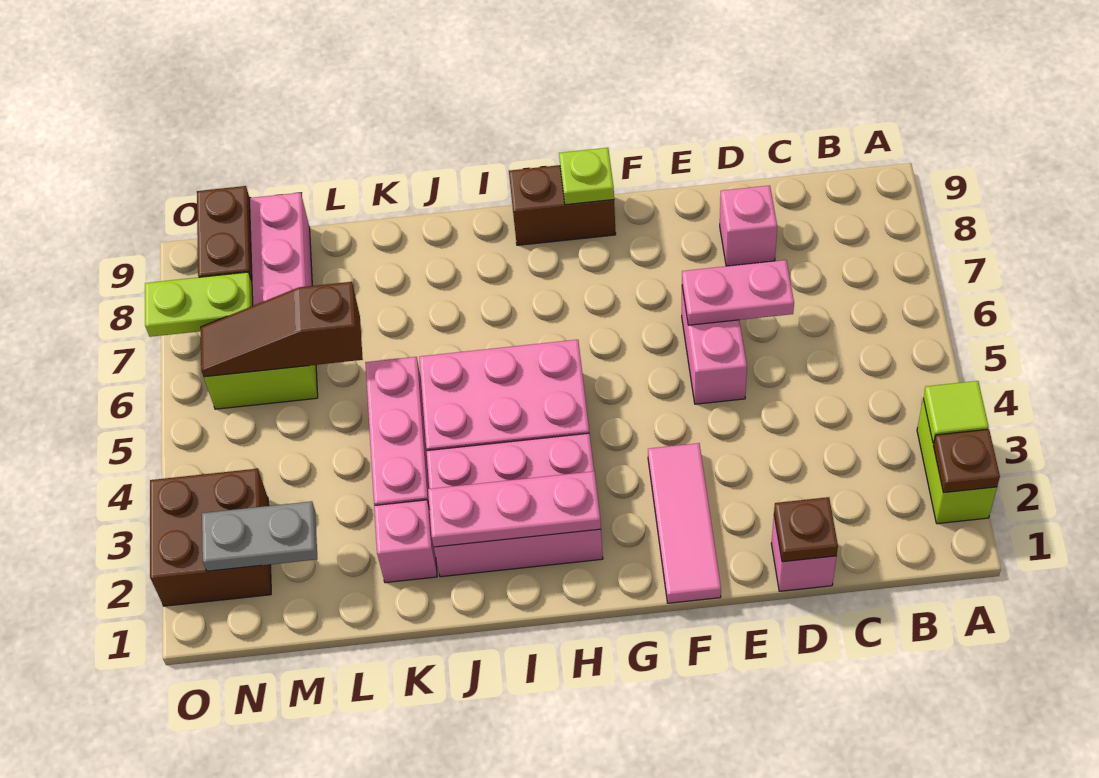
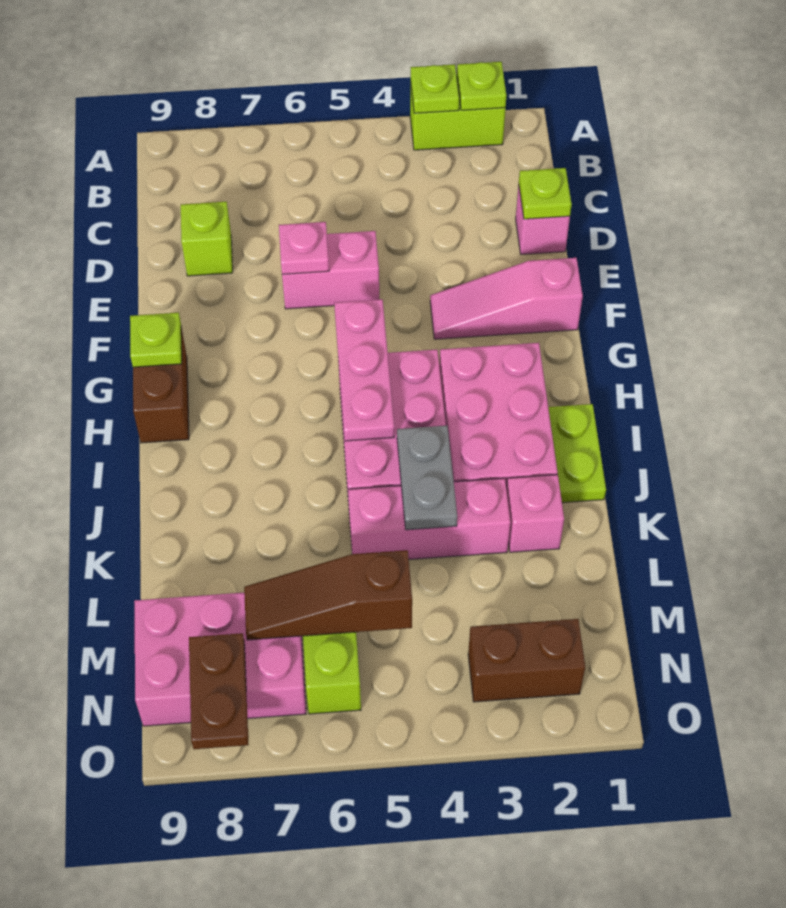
brown plate A2 level 2 -> lime plate A2 level 2
lime tile A3 level 2 -> lime plate A3 level 2
brown plate D1 level 2 -> lime plate D1 level 2
pink plate D6:E6 level 2 -> pink plate E6 level 2
pink brick D8 level 1 -> lime brick D8 level 1
pink tile F1:F3 level 1 -> pink slope F1:F3 level 1 top 1
pink plate H2:J2 level 2 -> pink plate G5:I5 level 2
brown slope L6:N6 level 2 top L -> brown slope M5:M7 level 2 top 5
grey plate M2:N2 level 2 -> grey plate J4:K4 level 2
brown brick N2:O3 level 1 -> brown brick N2:N3 level 1
lime plate N7:O7 level 2 -> lime plate I1:J1 level 1
brown plate N8:N9 level 2 -> brown plate N8:O8 level 2

